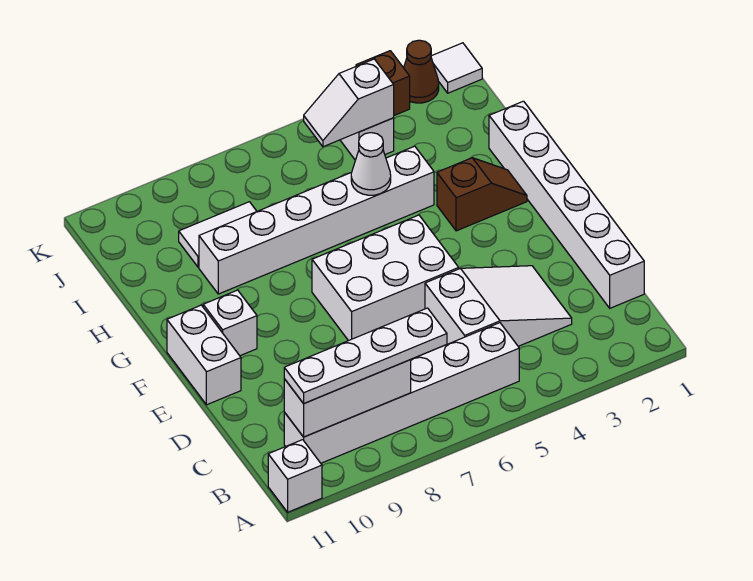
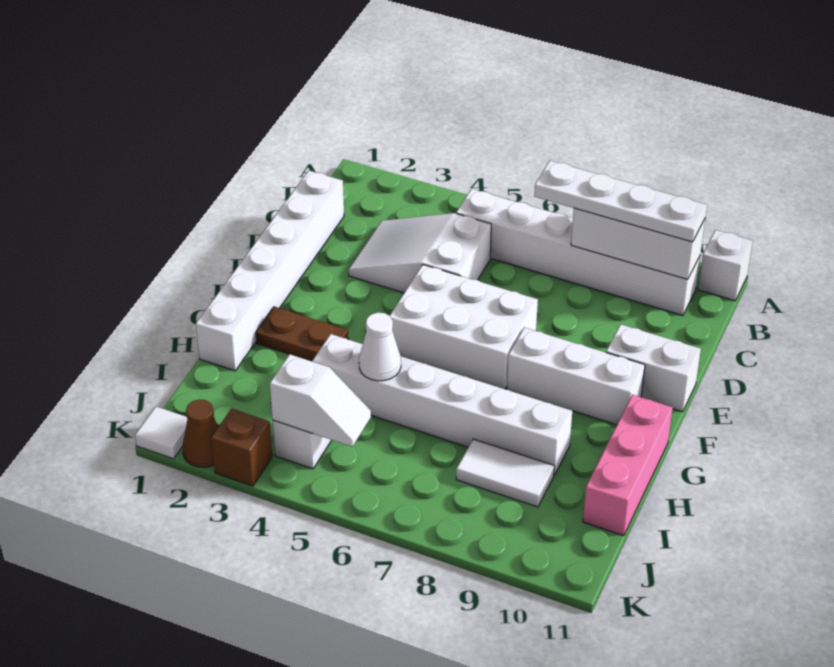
white brick E11:F11 level 1 -> white brick E10:E11 level 1
white brick F10 level 1 -> white brick F8:F10 level 1
brown slope G2:G3 level 1 top 3 -> brown plate G2:G3 level 1
none -> pink brick G11:I11 level 1

